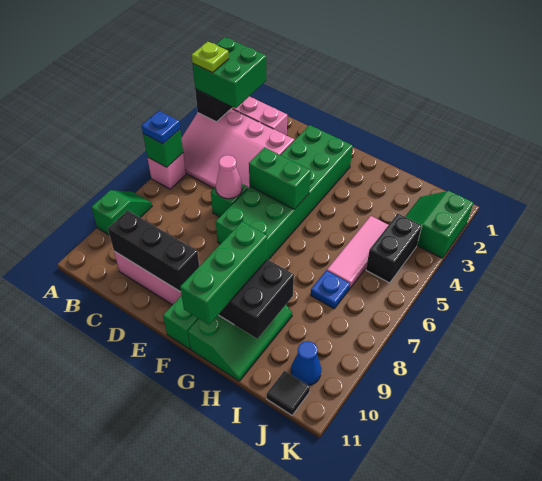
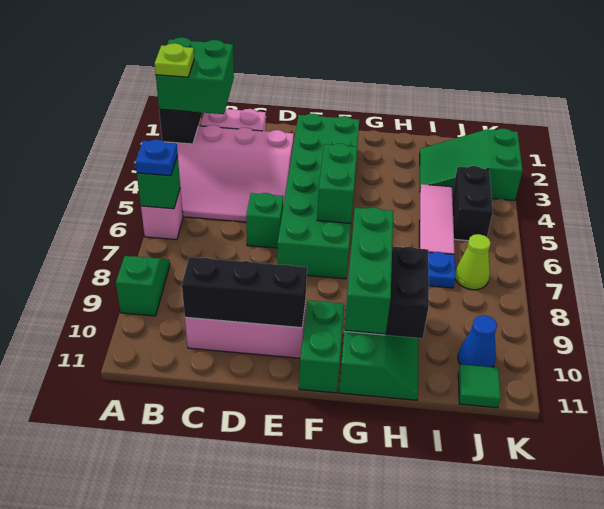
pink cone D6 level 2 -> none
green brick E5:F5 level 2 -> green brick F5:F6 level 2
green slope J2:K3 level 1 top K -> green slope I2:K3 level 1 top K
none -> lime cone J7 level 1
black tile J11 level 1 -> green tile J11 level 1

